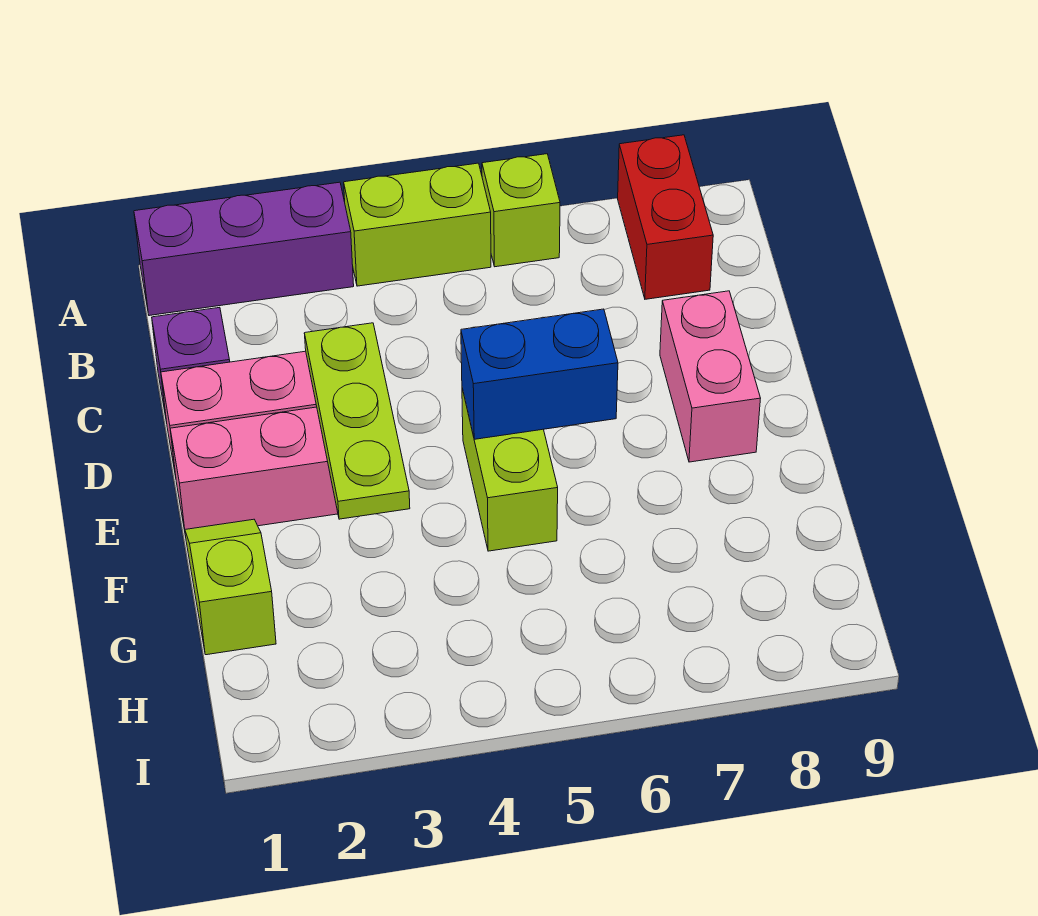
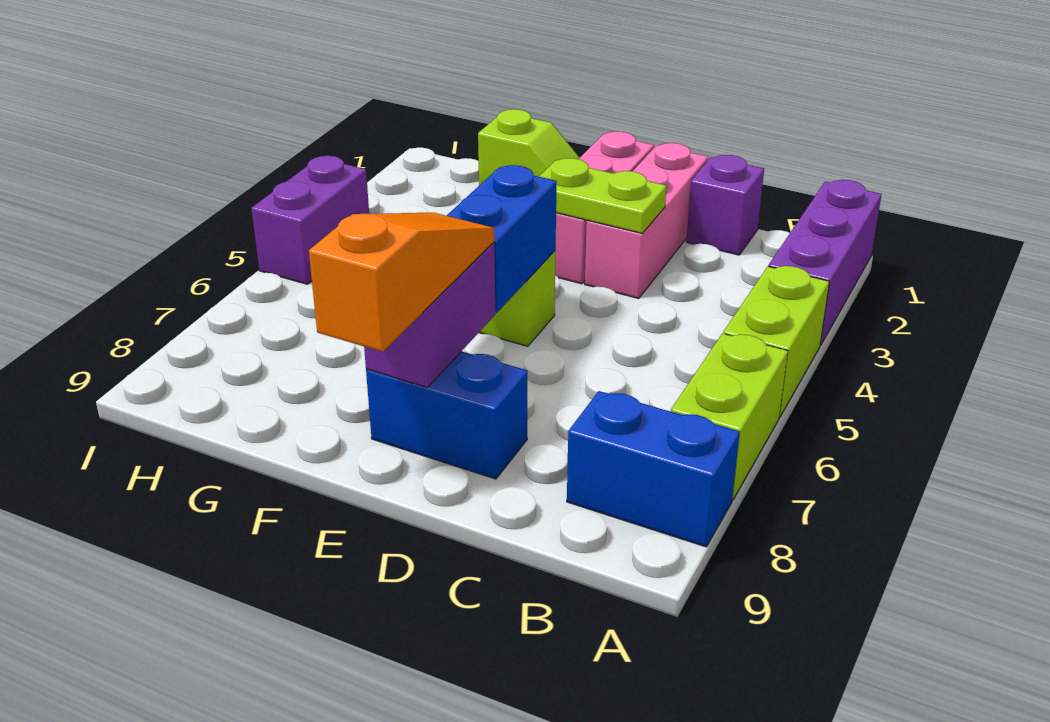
lime brick A6 level 1 -> lime brick A6:A7 level 1
red brick A8:B8 level 1 -> blue brick A8:B8 level 1
lime plate D3:F3 level 2 -> lime plate D3:E3 level 2
pink brick D8:E8 level 1 -> blue brick D8:E8 level 1
none -> purple brick E7:E8 level 2
none -> orange slope E7:E9 level 3 top 9
none -> purple brick I4:I5 level 1

